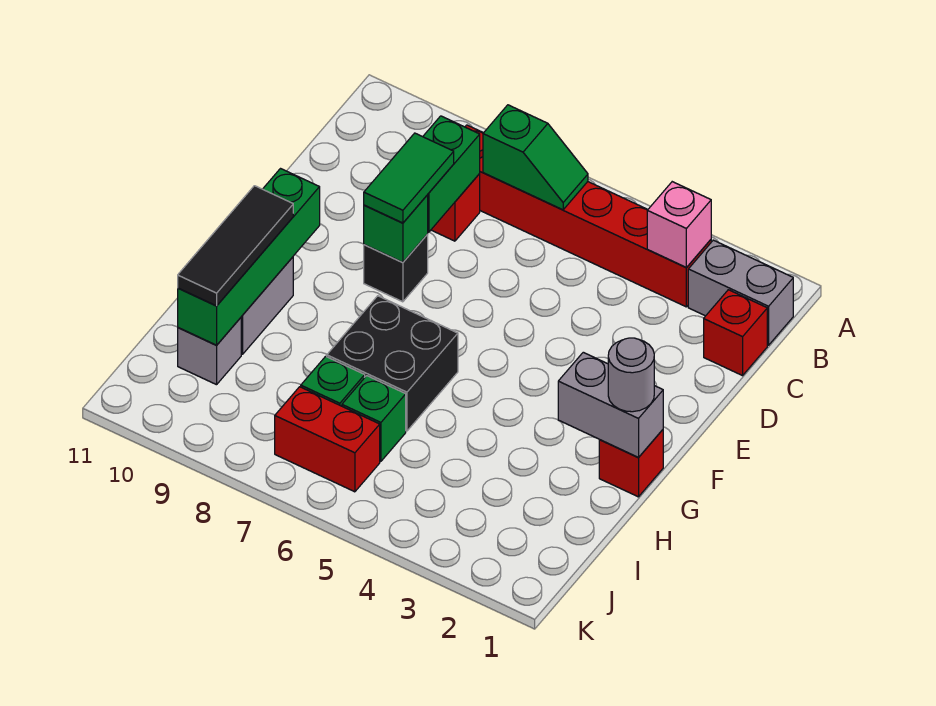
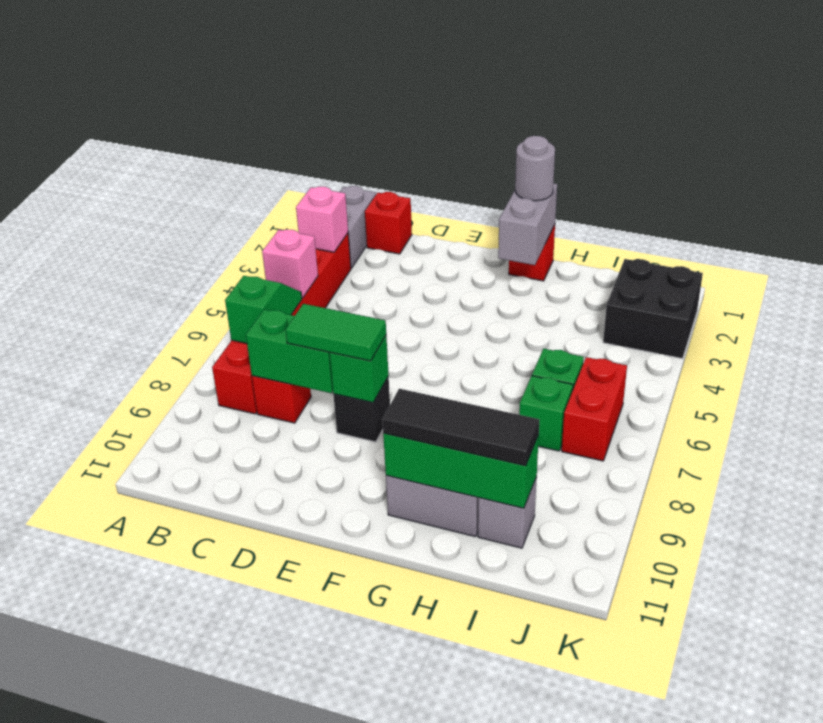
none -> pink brick B5 level 2
green brick F10:I10 level 2 -> green brick G10:I10 level 2
black brick G6:H7 level 1 -> black brick J2:K3 level 1

